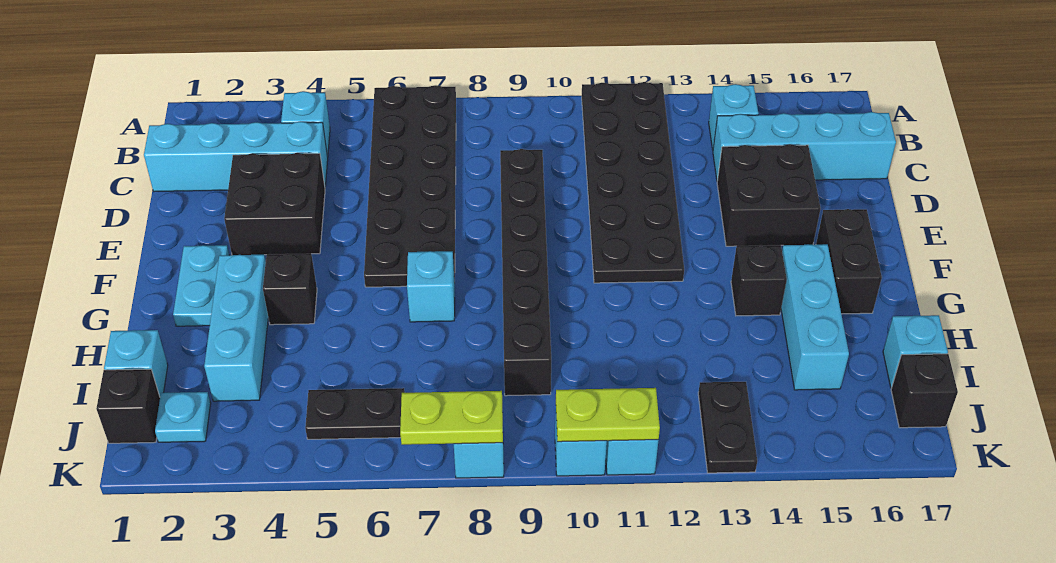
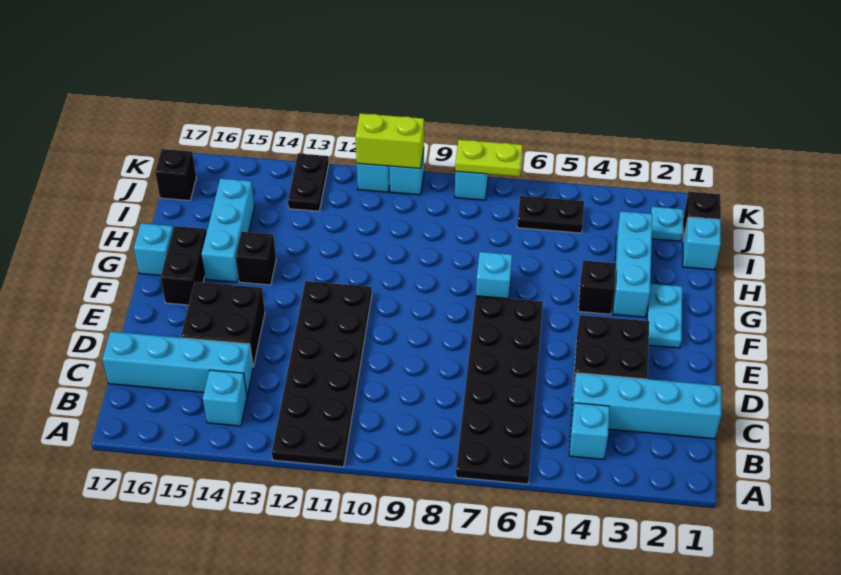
black brick D9:I9 level 1 -> none
cyan brick I17 level 1 -> cyan brick G17 level 1
lime plate K10:K11 level 2 -> lime brick K10:K11 level 2

